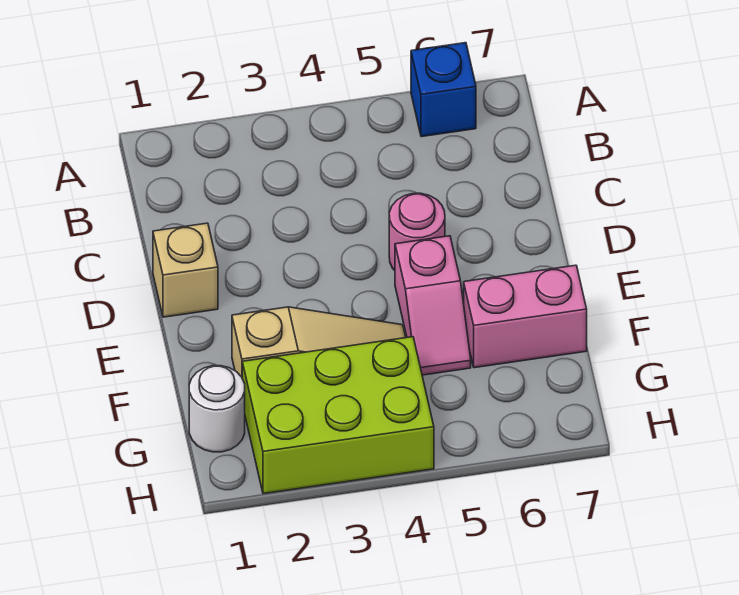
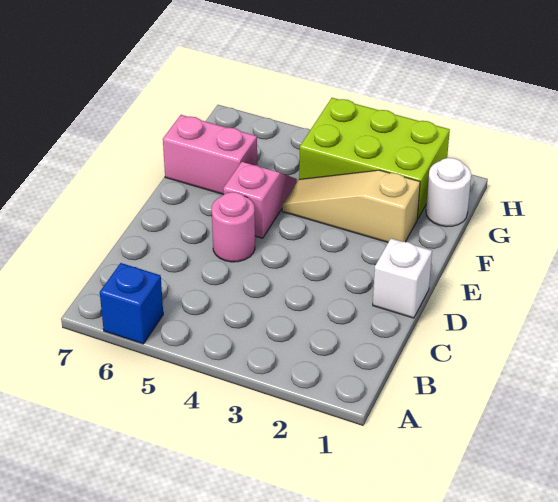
tan brick D1 level 1 -> white brick D1 level 1

